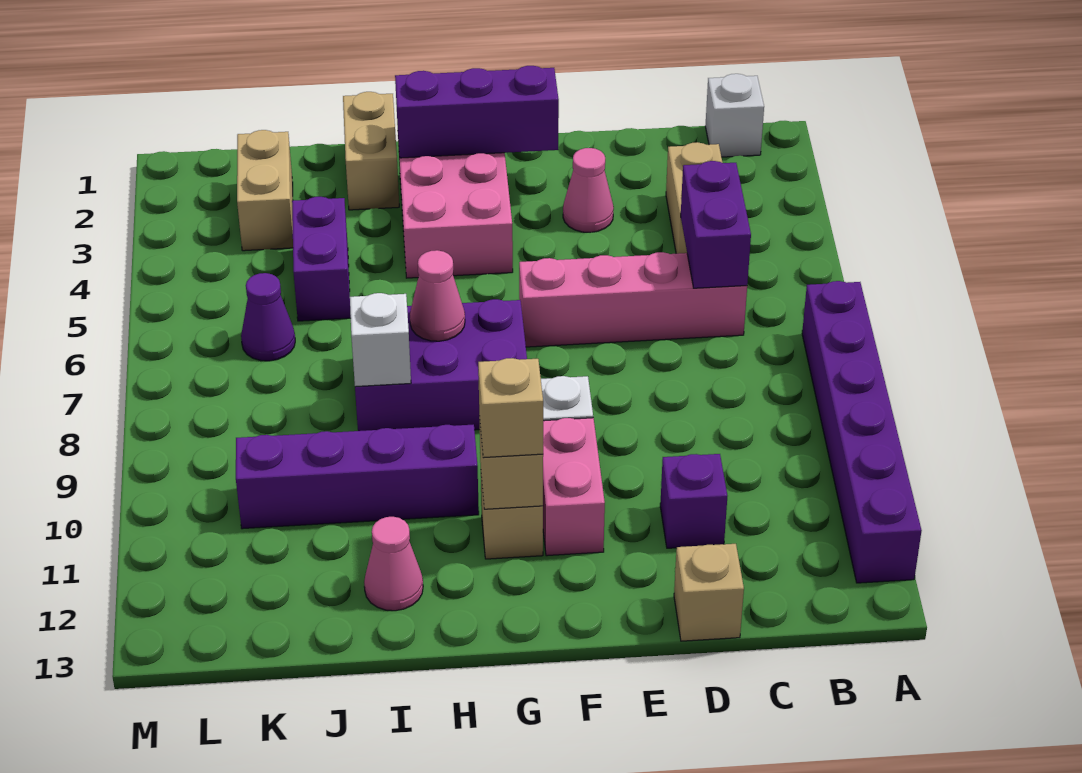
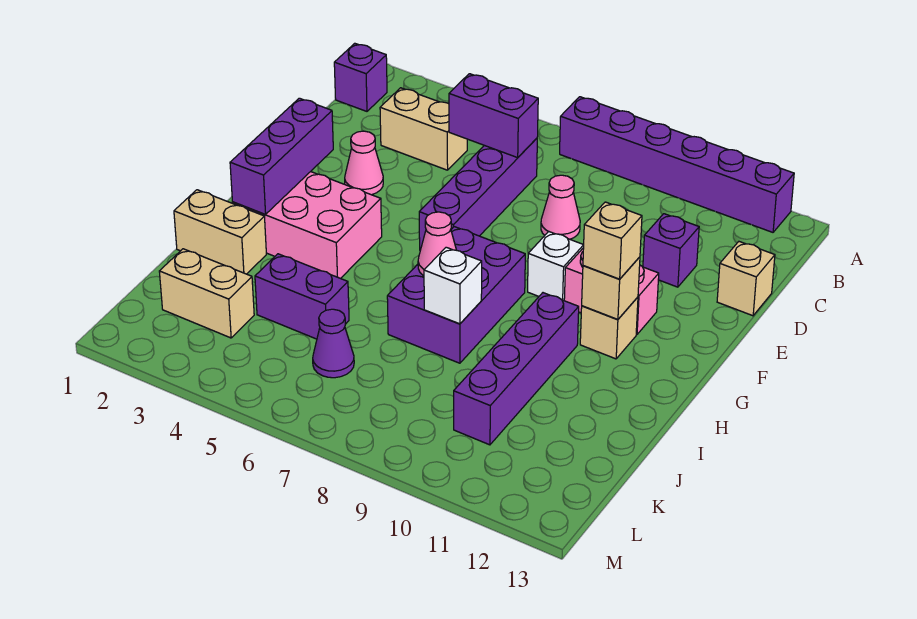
white brick B1 level 1 -> purple brick B1 level 1
pink brick C6:F6 level 1 -> purple brick C6:F6 level 1
pink cone I12 level 1 -> pink cone D8 level 1

